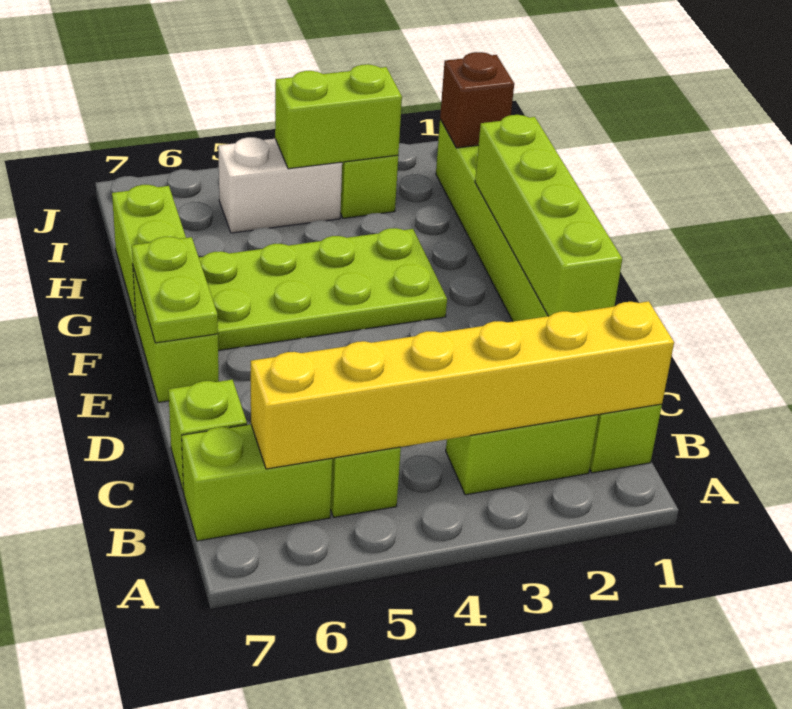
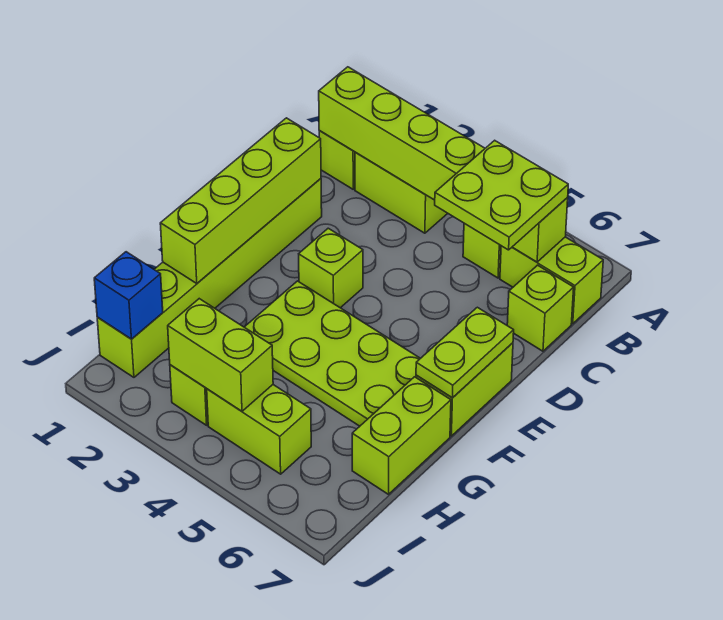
yellow brick B1:B6 level 2 -> lime brick B1:B6 level 2
none -> lime plate B5:C6 level 3
none -> lime brick E3 level 1
brown brick I1 level 2 -> blue brick I1 level 2
white brick I4:I5 level 1 -> lime brick I4:I5 level 1

